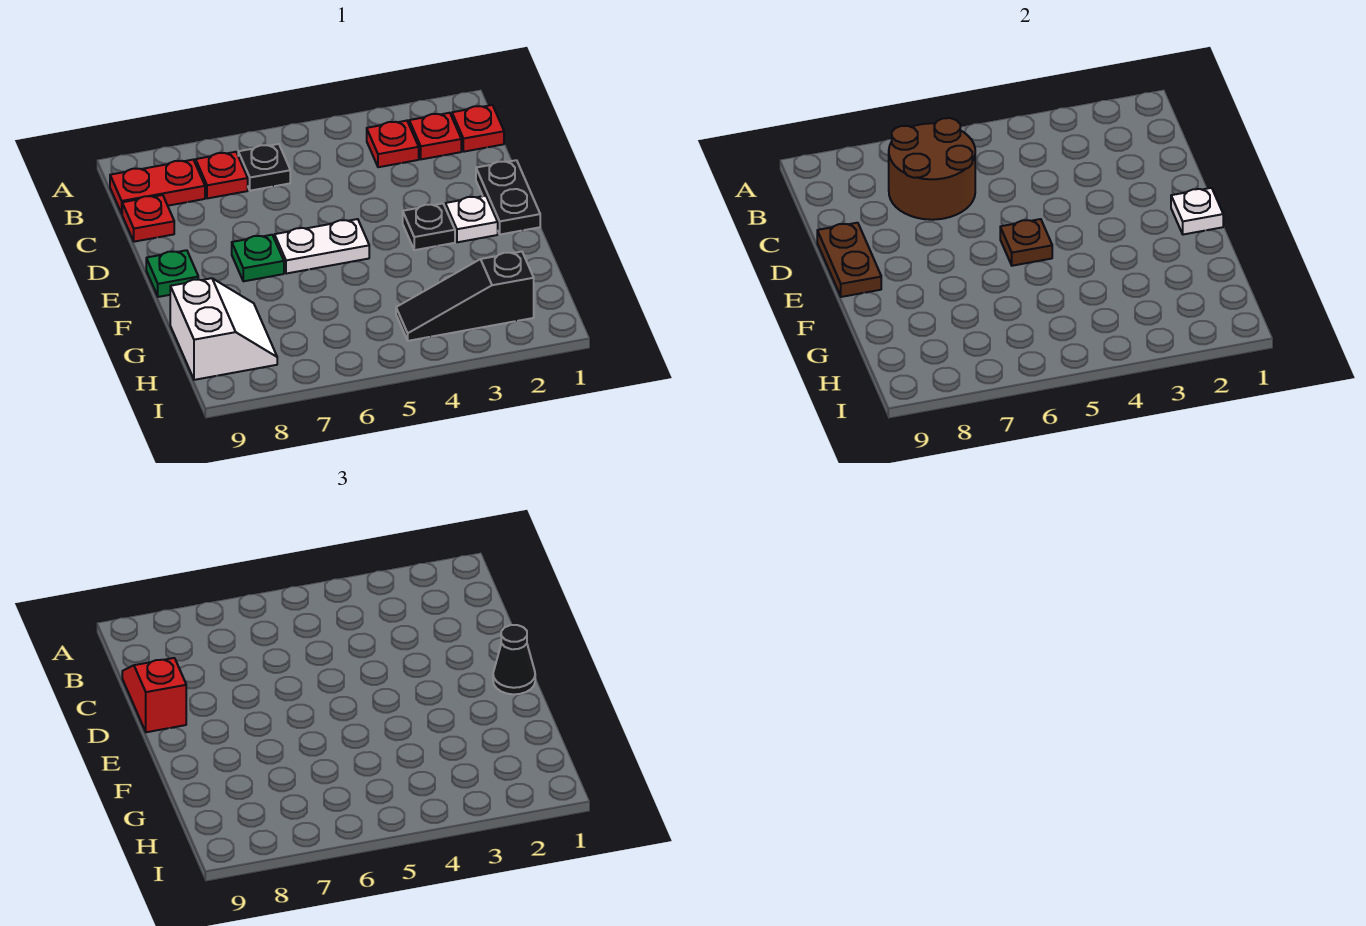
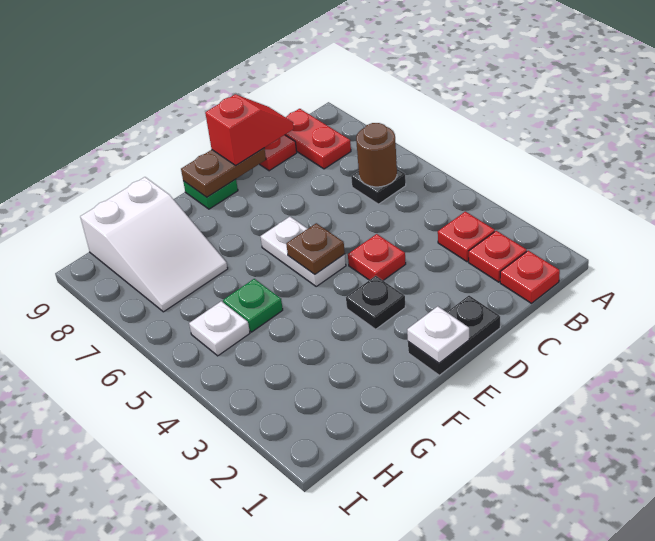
brown round brick B6:C7 level 2 -> brown round brick B6 level 2
red plate B7 level 1 -> red plate D4 level 1
black cone E1 level 3 -> none
white plate E2 level 1 -> white plate H5 level 1
green plate E7 level 1 -> green plate G5 level 1
white slope G8:H9 level 1 top 9 -> white slope G7:H9 level 1 top 9
black slope H2:H4 level 1 top 2 -> none

